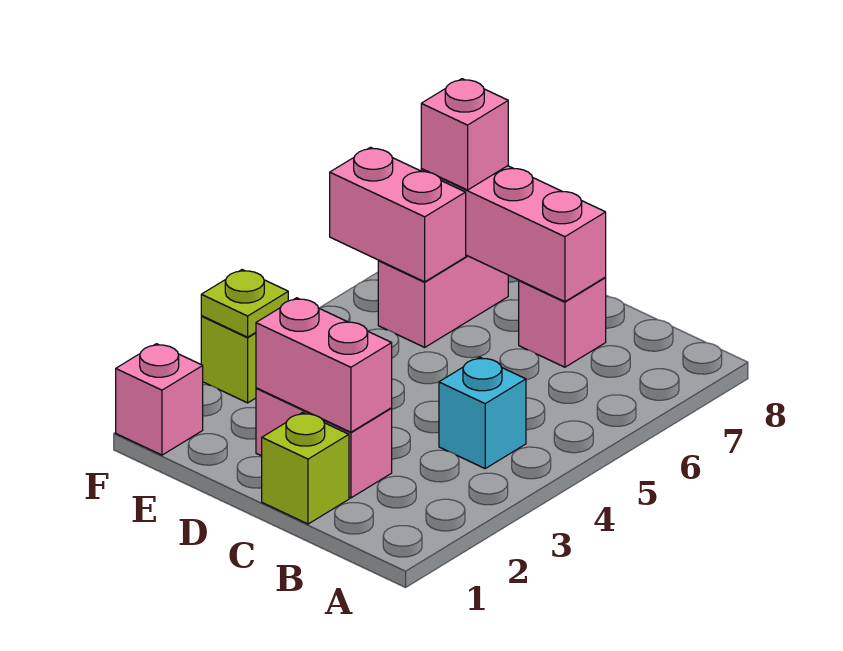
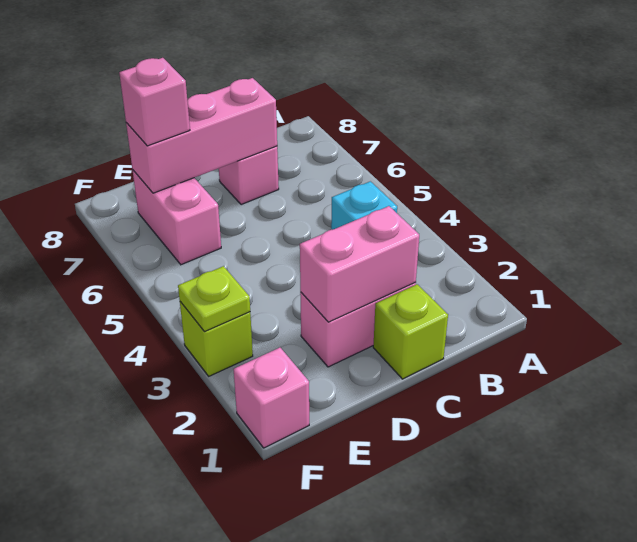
pink brick E6:F6 level 2 -> none

